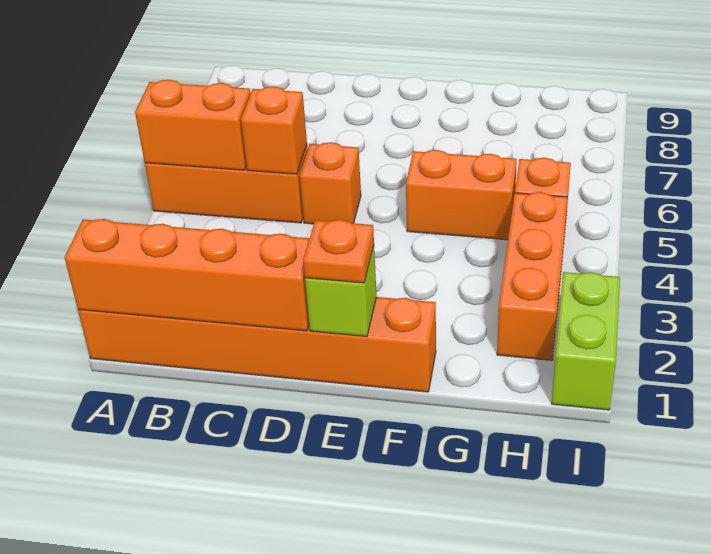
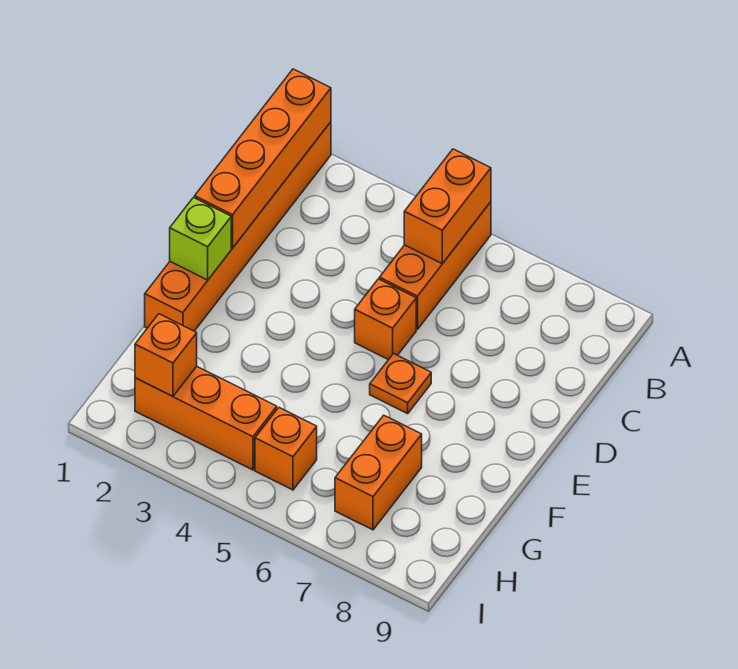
orange brick C5 level 2 -> orange brick H2 level 2
orange plate E1 level 3 -> orange plate E6 level 1
orange brick F5:G5 level 1 -> orange brick G7:H7 level 1
lime brick I1:I2 level 1 -> none

